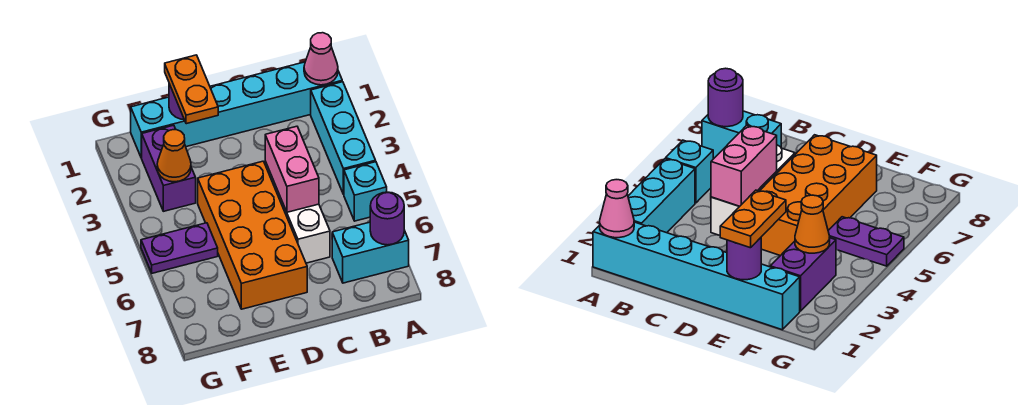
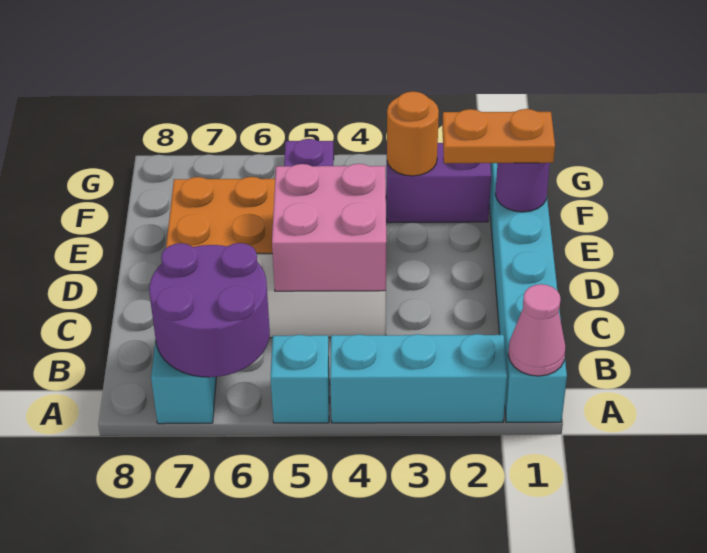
purple round brick A7 level 2 -> purple round brick A6:B7 level 2
pink brick C4:C5 level 2 -> pink brick C4:D5 level 2
orange cone F3 level 2 -> orange round brick F3 level 2

